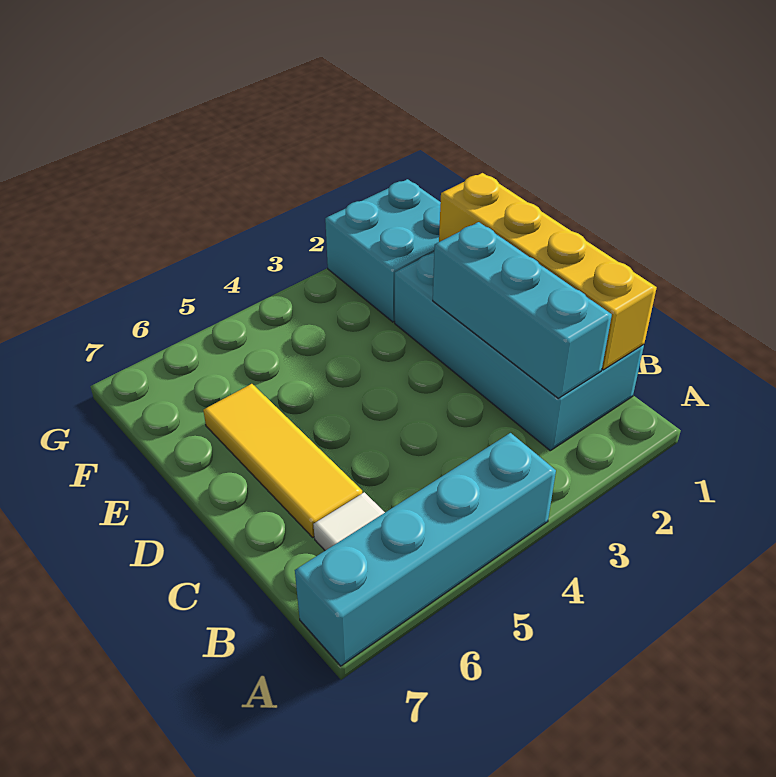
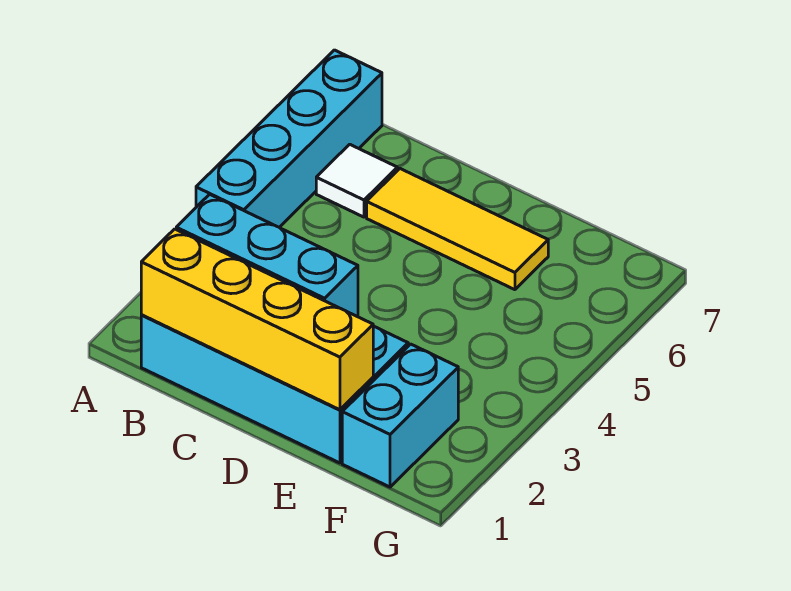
cyan brick F1:G2 level 1 -> cyan brick F1:F2 level 1

